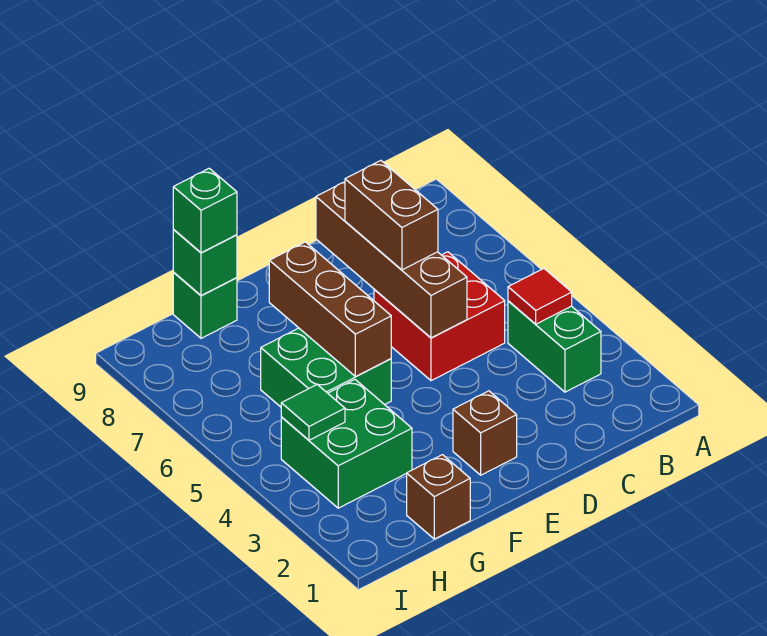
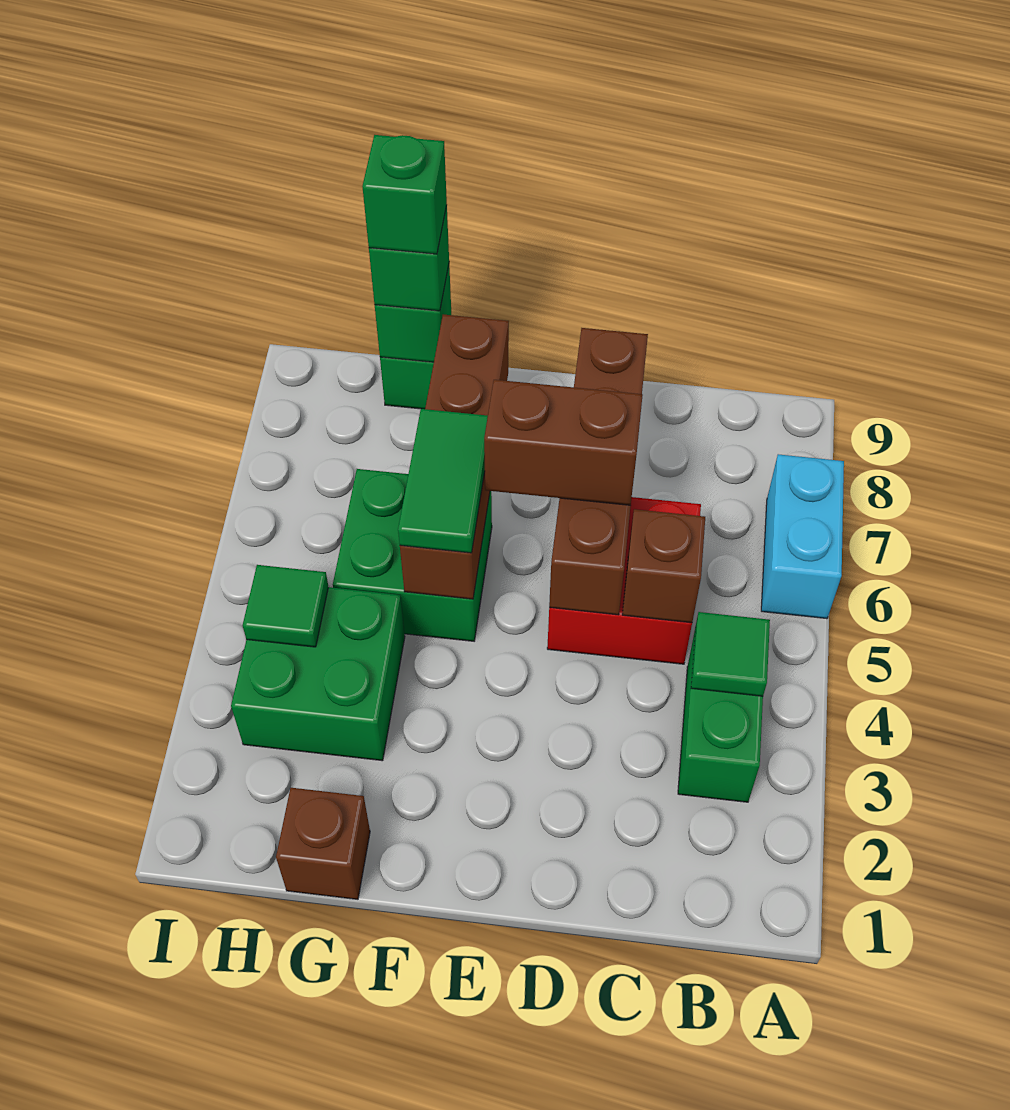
none -> cyan brick A6:A7 level 1
red tile B4 level 2 -> green tile B4 level 2
brown brick D6:D7 level 3 -> brown brick D6:E6 level 3
brown brick E2 level 1 -> brown brick C5 level 2
brown brick F5:F7 level 2 -> brown brick F5:F8 level 2
none -> green tile F5:F6 level 3
none -> green brick G9 level 4

